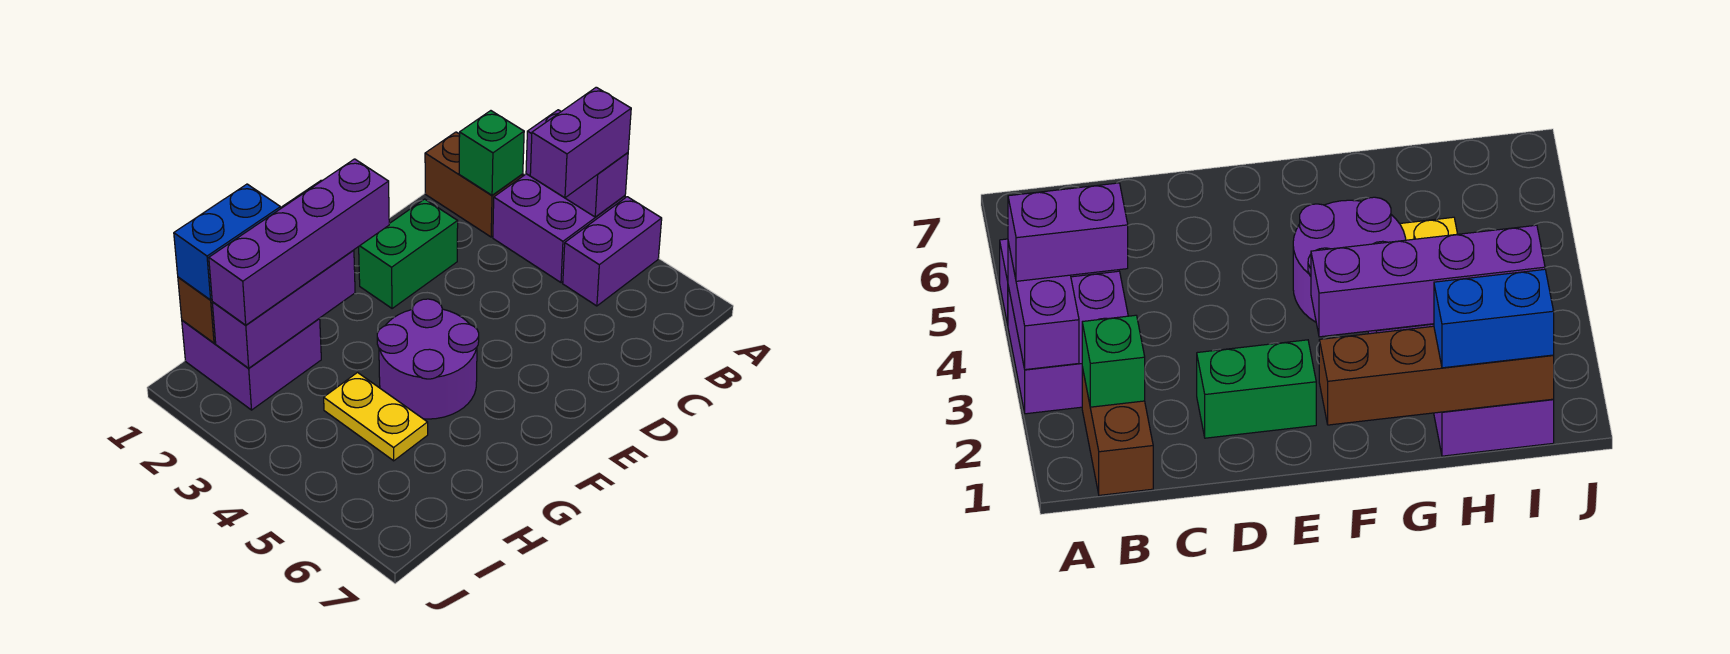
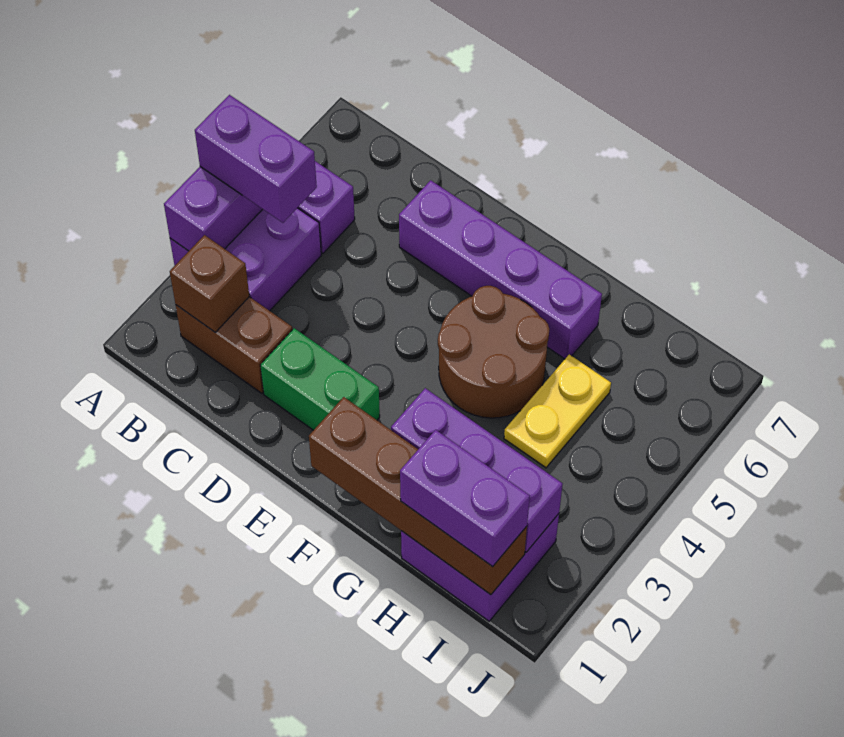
brown brick B1:B2 level 1 -> brown brick B2:C2 level 1
green brick B2 level 2 -> brown brick B2 level 2
purple brick F2:I2 level 3 -> purple brick D6:G6 level 1
purple round brick F4:G5 level 1 -> brown round brick F4:G5 level 1
blue brick H1:I1 level 3 -> purple brick H1:I1 level 3

